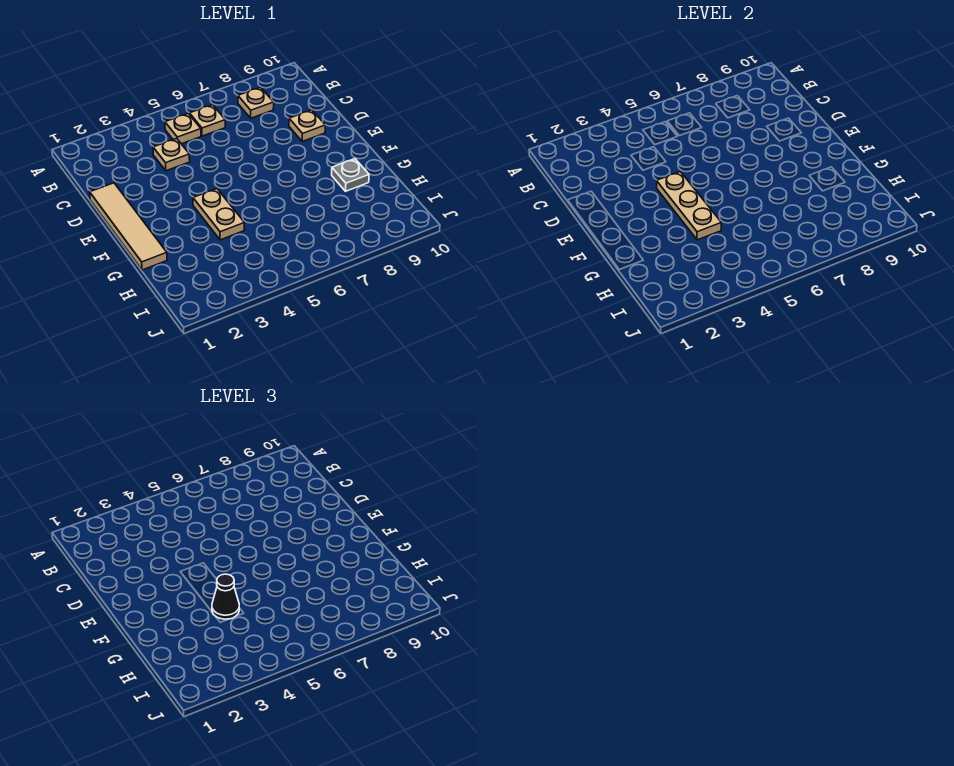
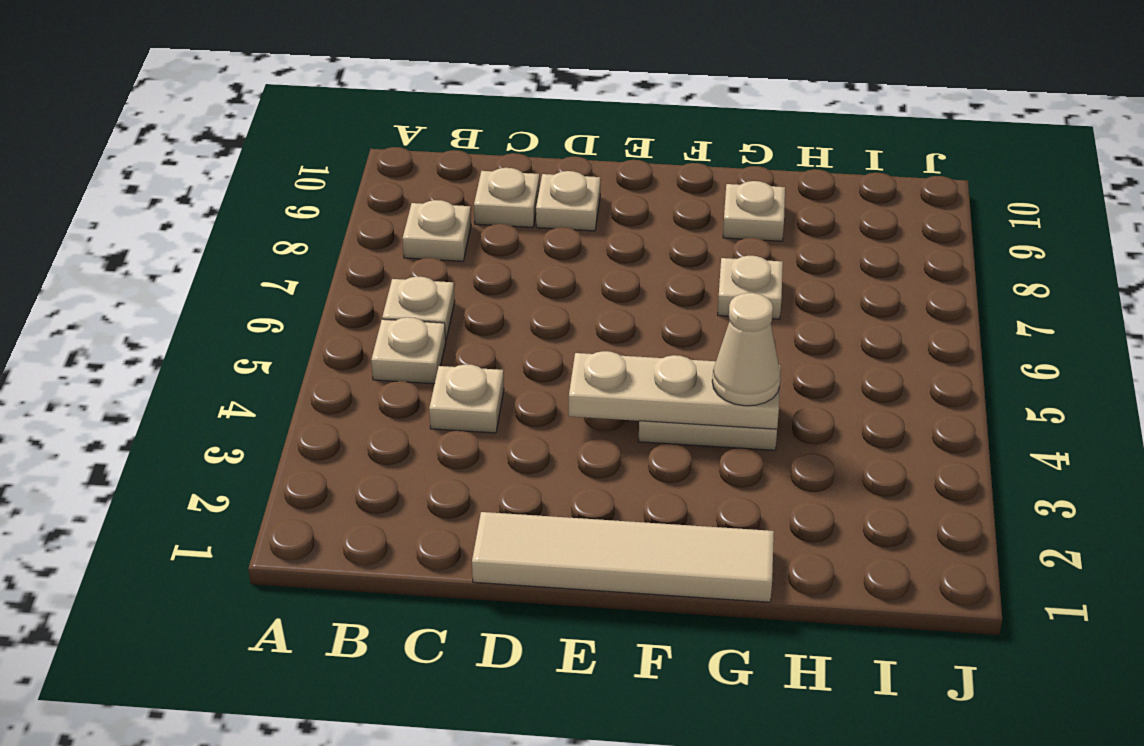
none -> tan plate C9 level 1
black cone G4 level 3 -> tan cone G4 level 3
none -> tan plate G7 level 1
grey plate G9 level 1 -> tan plate G9 level 1

